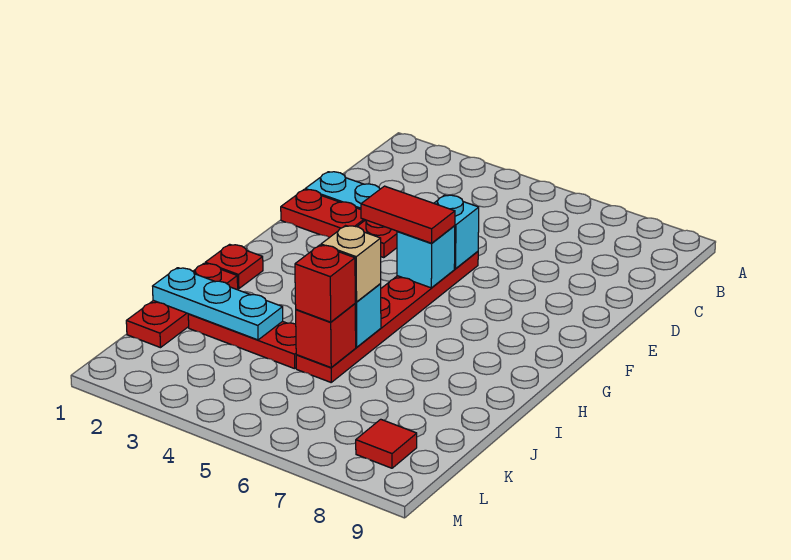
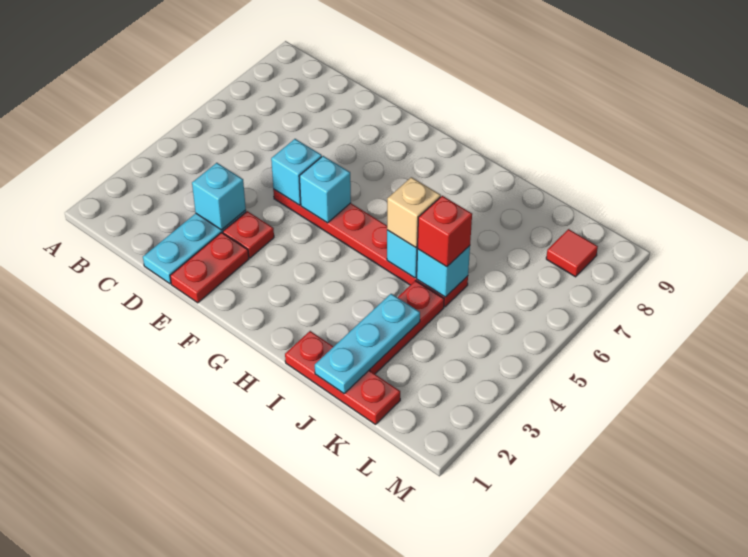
none -> cyan brick D3 level 2
red tile F4:F5 level 3 -> none
red plate H1 level 1 -> none
red brick J5 level 2 -> cyan brick J5 level 2

